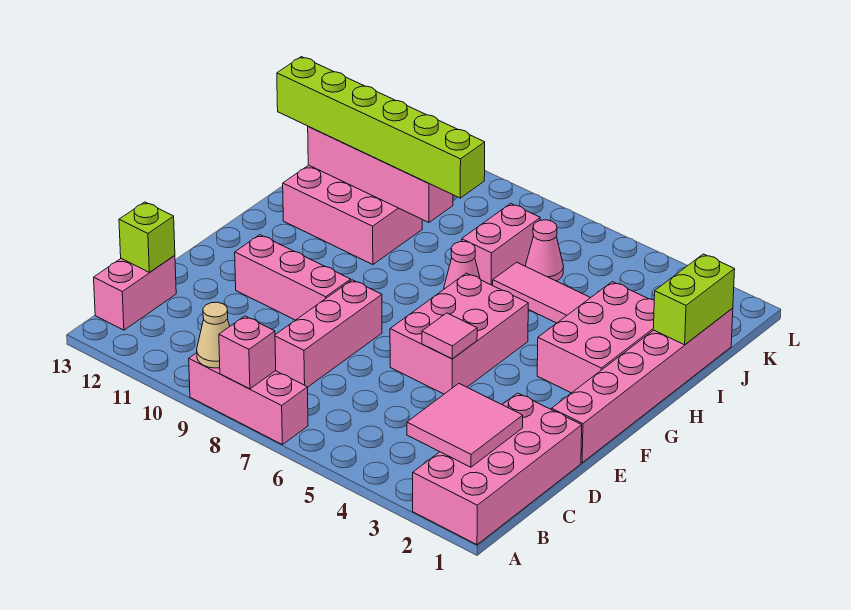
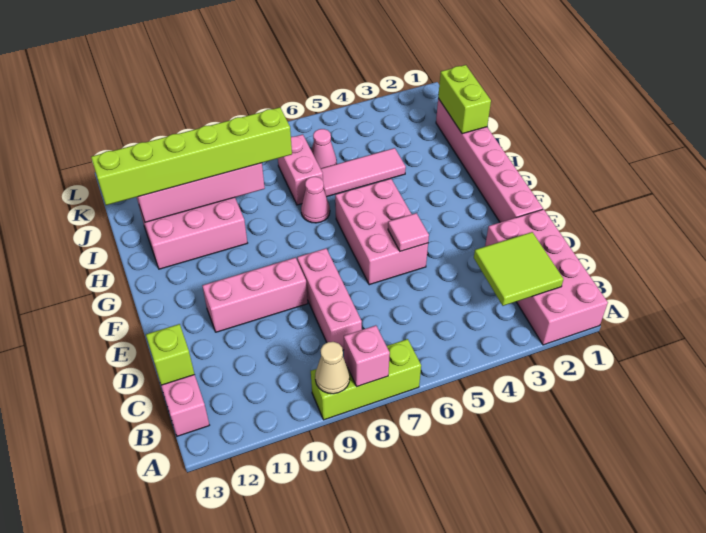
pink brick A7:A9 level 1 -> lime brick A7:A9 level 1
pink tile B2:C3 level 2 -> lime tile B2:C3 level 2
pink brick G2:I3 level 1 -> none

